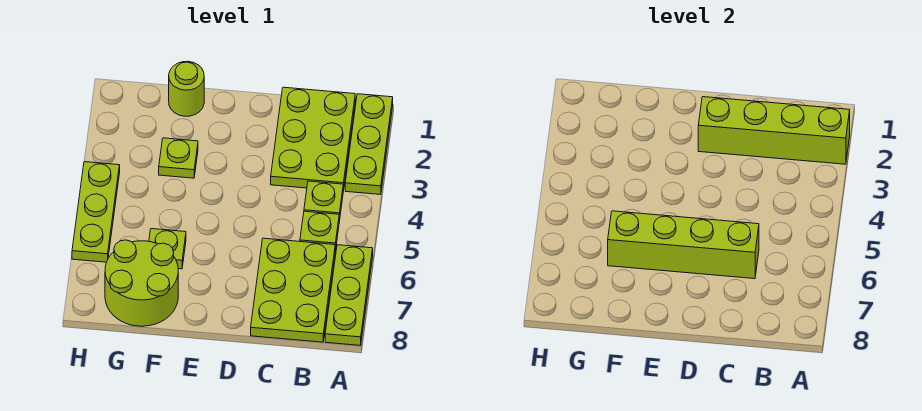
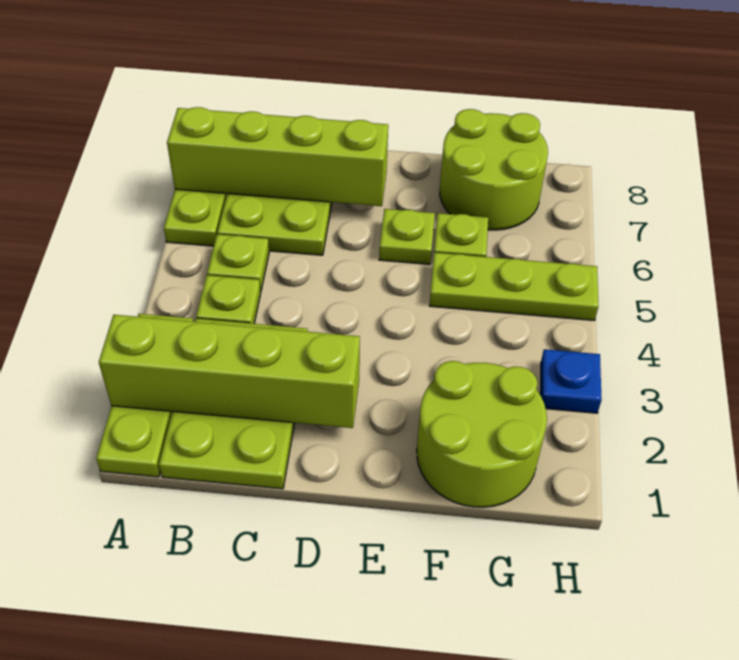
lime brick C6:F6 level 2 -> lime brick A7:D7 level 2
lime round brick F1 level 1 -> lime round brick F1:G2 level 1
lime plate F3 level 1 -> lime plate E6 level 1
none -> blue plate H3 level 1
lime plate H4:H6 level 1 -> lime plate F5:H5 level 1

